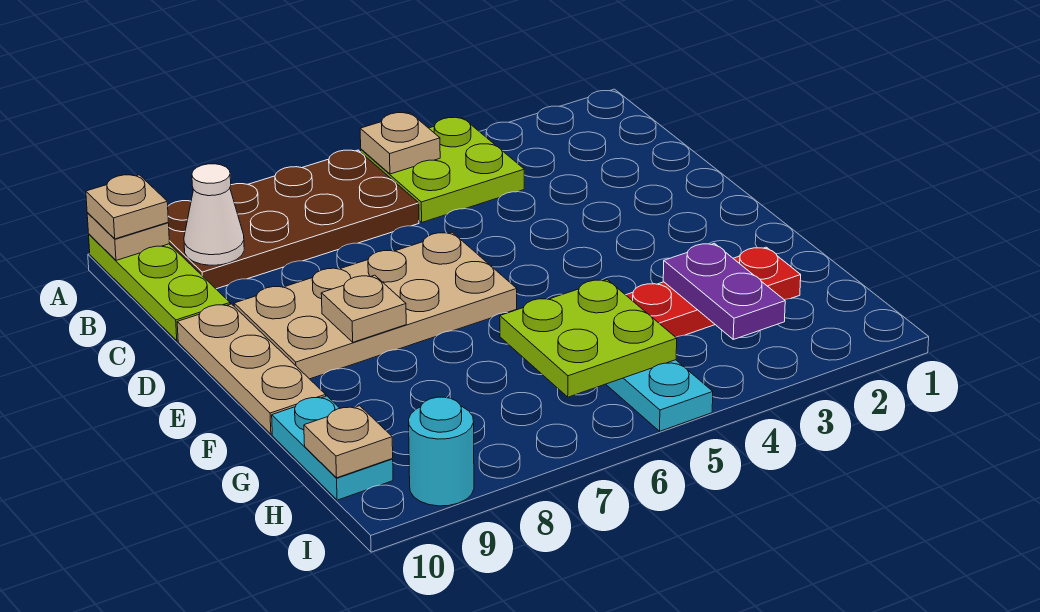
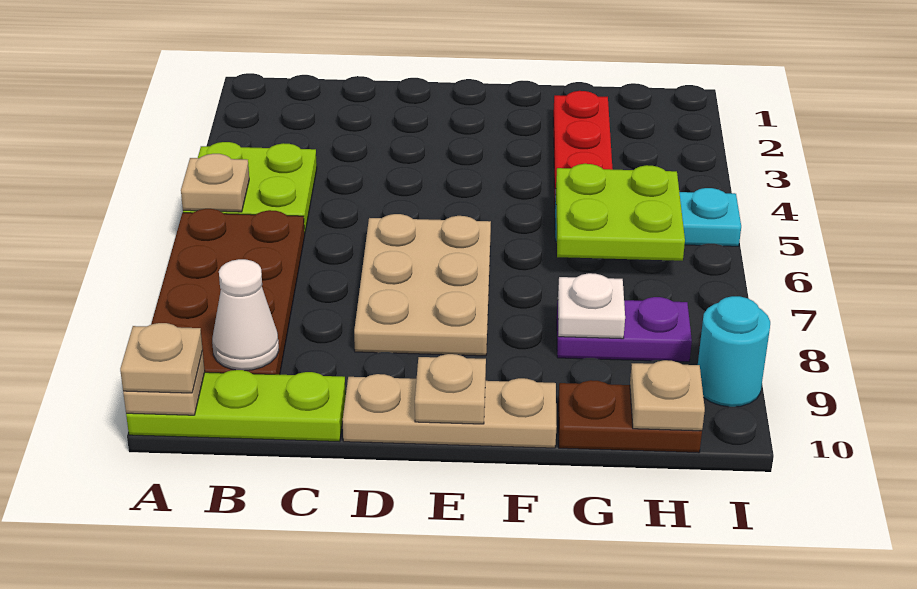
tan plate D6:E9 level 1 -> tan plate D6:E8 level 1
tan plate E8 level 2 -> tan plate E10 level 2
purple plate G3:H3 level 2 -> purple plate G8:H8 level 1
none -> white plate G8 level 2
cyan plate G10:H10 level 1 -> brown plate G10:H10 level 1

